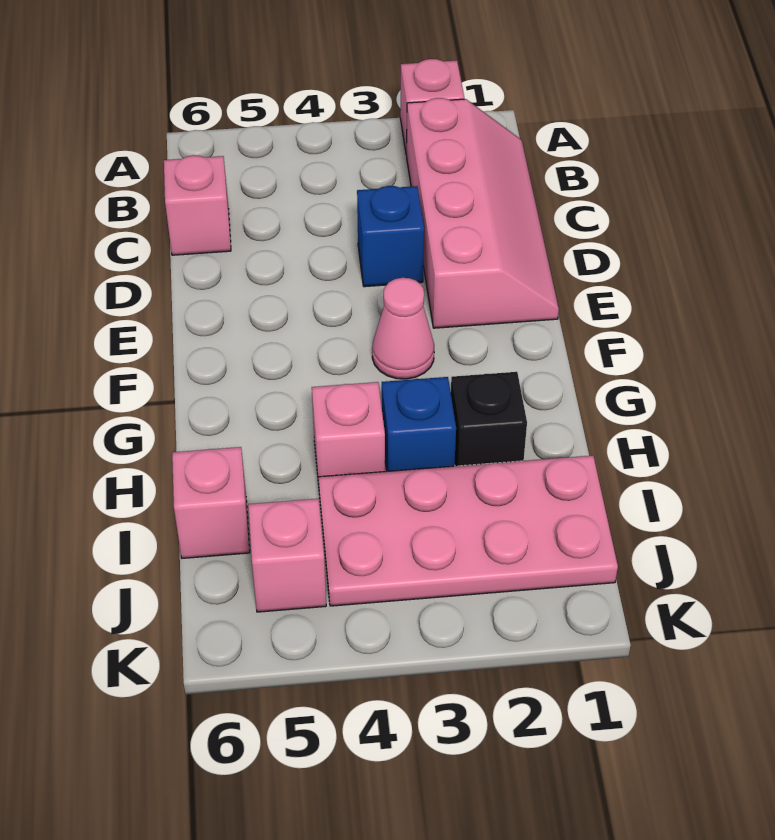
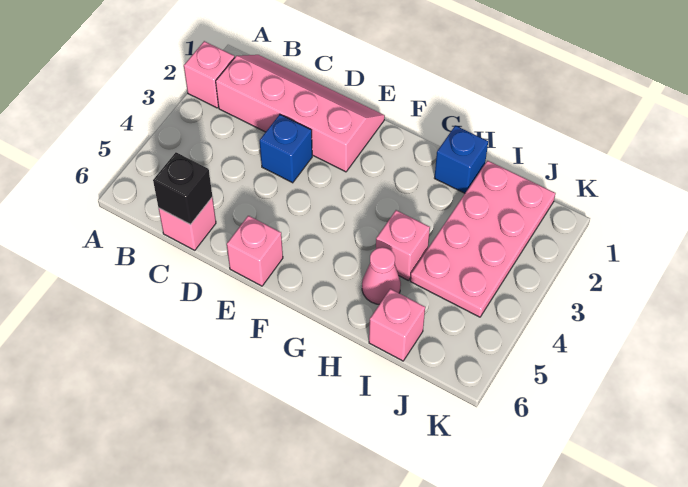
pink cone F3 level 1 -> pink cone H5 level 1
black brick H2 level 1 -> black brick C6 level 2
blue brick H3 level 1 -> blue brick H1 level 1
pink brick J5 level 1 -> pink brick E6 level 1

